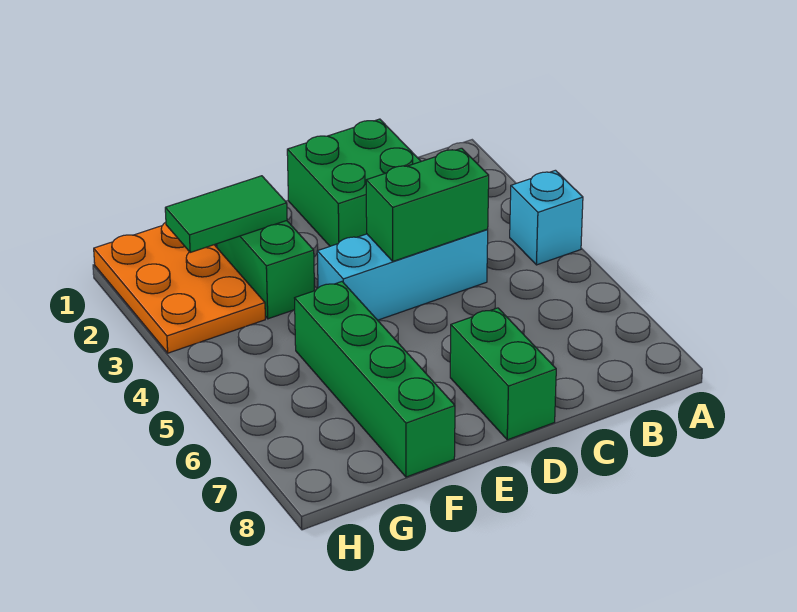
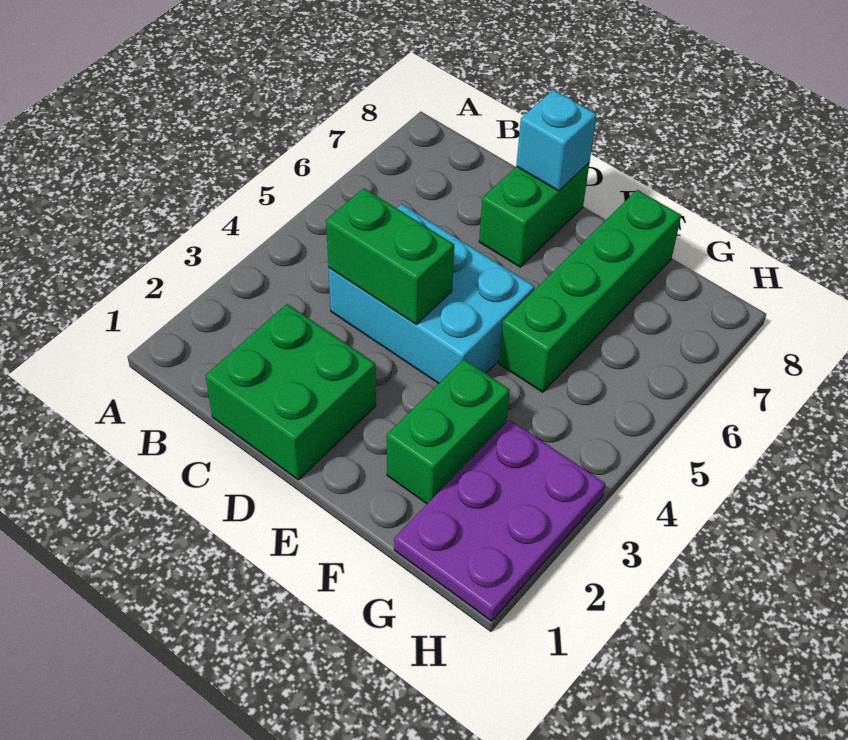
cyan brick A4 level 1 -> cyan brick D8 level 2
cyan brick C4:E4 level 1 -> cyan brick C4:E5 level 1
green tile F2:G2 level 2 -> none
orange plate G1:H3 level 1 -> purple plate G1:H3 level 1

